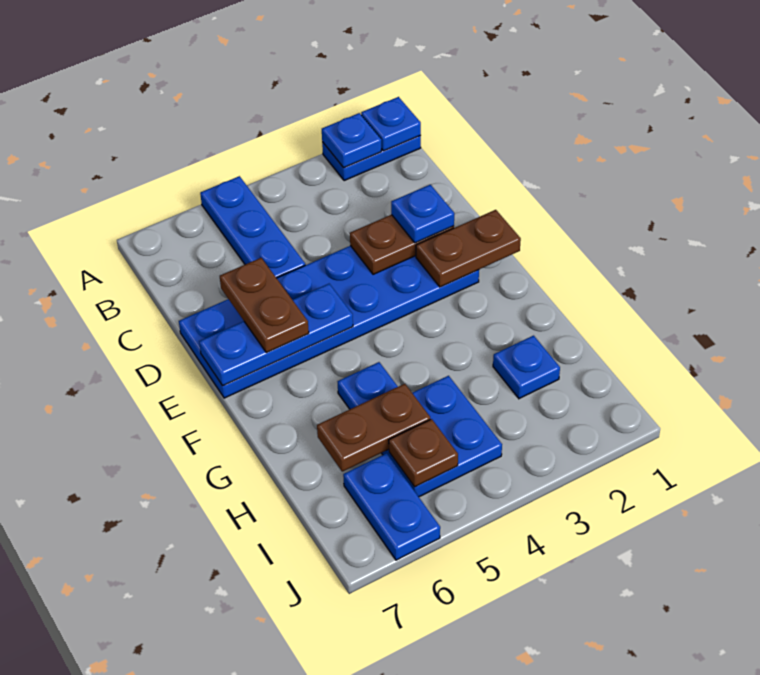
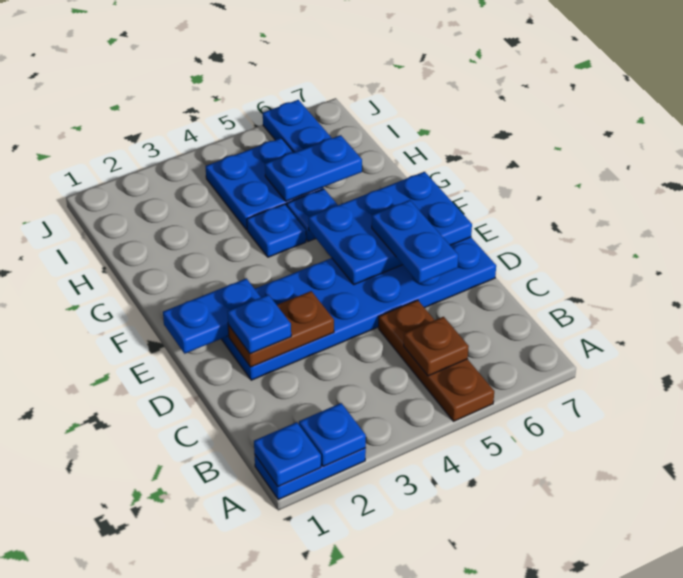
blue plate A5:C5 level 1 -> brown plate A5:C5 level 1
brown plate D6:E6 level 3 -> blue plate D6:E6 level 3
brown plate E1:E2 level 2 -> blue plate E1:E2 level 2
blue plate E5:E7 level 2 -> blue plate E5:F7 level 2
blue plate H2 level 1 -> blue plate G4 level 1
brown plate H5:H6 level 2 -> blue plate H5:H6 level 2
brown plate I5 level 2 -> brown plate B5 level 2

